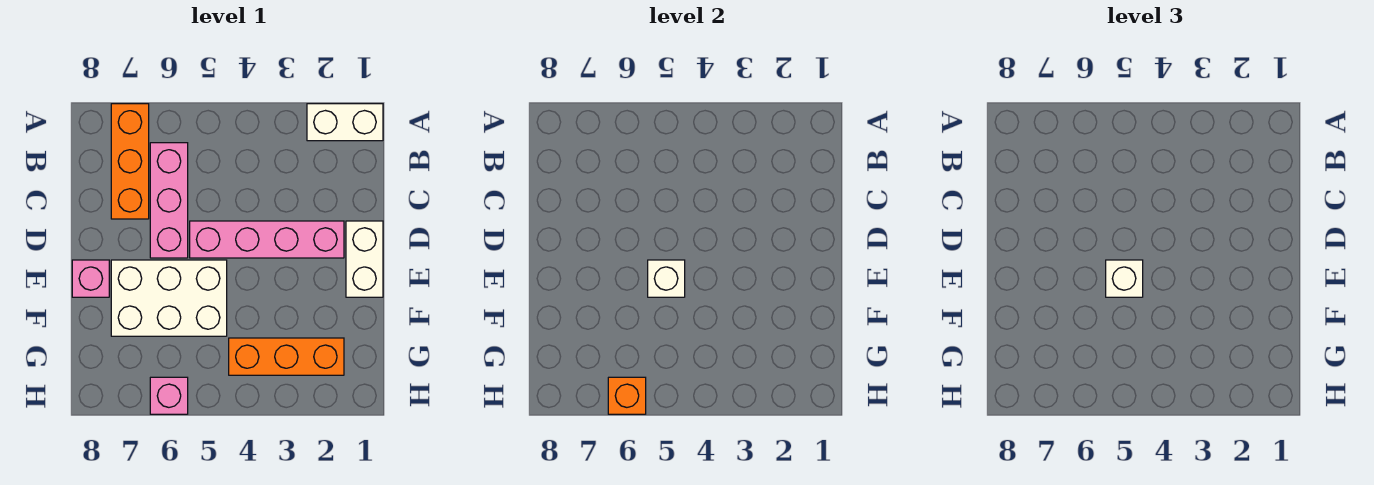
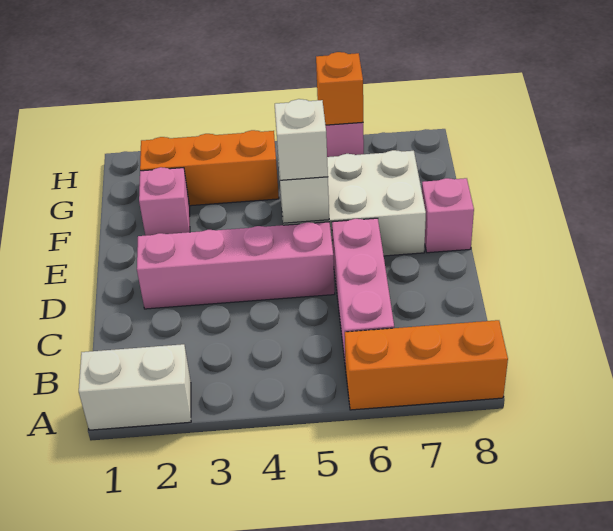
orange brick A7:C7 level 1 -> orange brick A6:A8 level 1
white brick D1:E1 level 1 -> none
none -> pink brick F2 level 1

